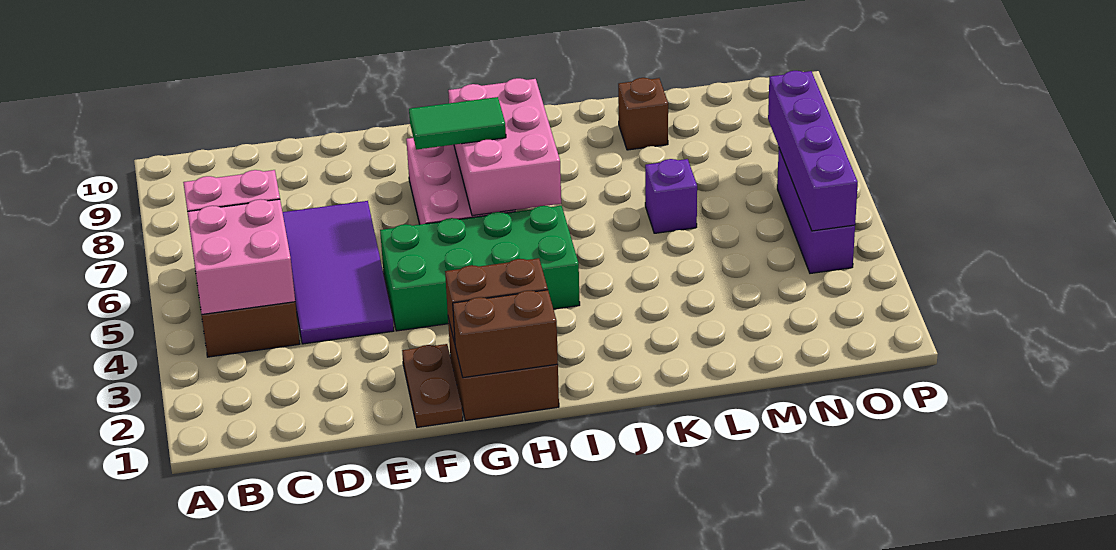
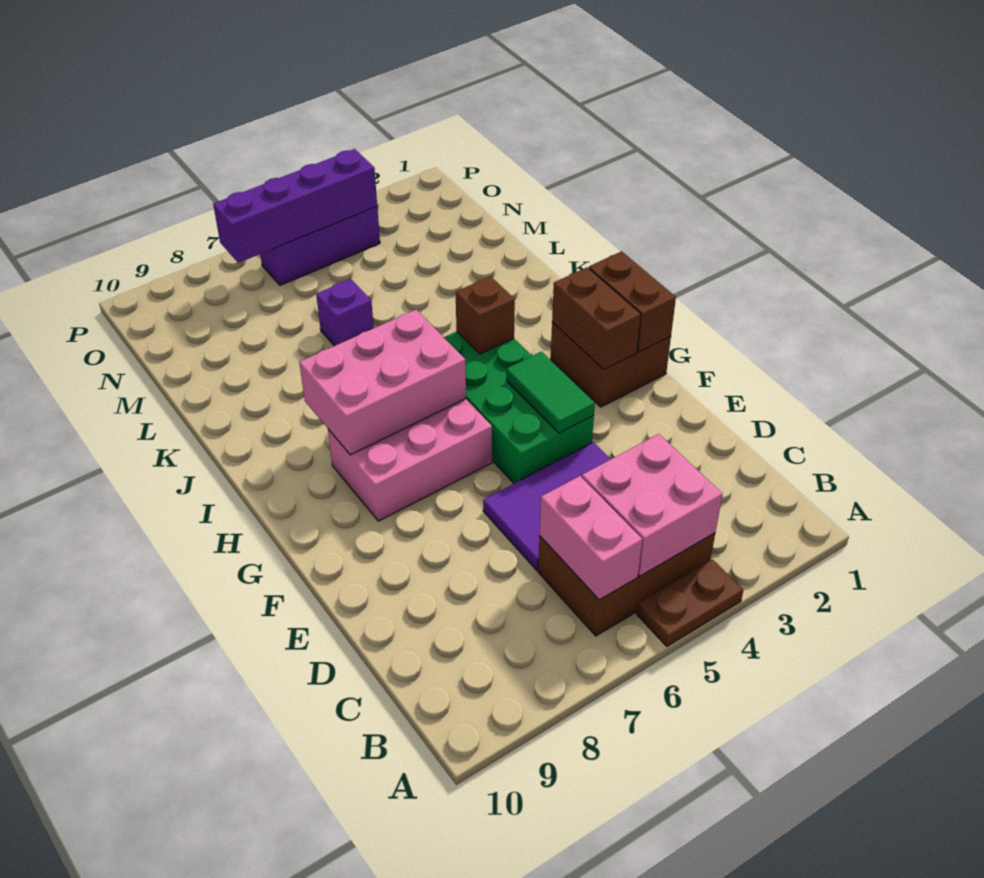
purple tile D4:E7 level 1 -> purple tile D4:E6 level 1
brown plate F1:F2 level 1 -> brown plate A4:A5 level 1
green tile G7:H7 level 3 -> green tile F4:G4 level 2
brown brick L9 level 1 -> brown brick I4 level 2

